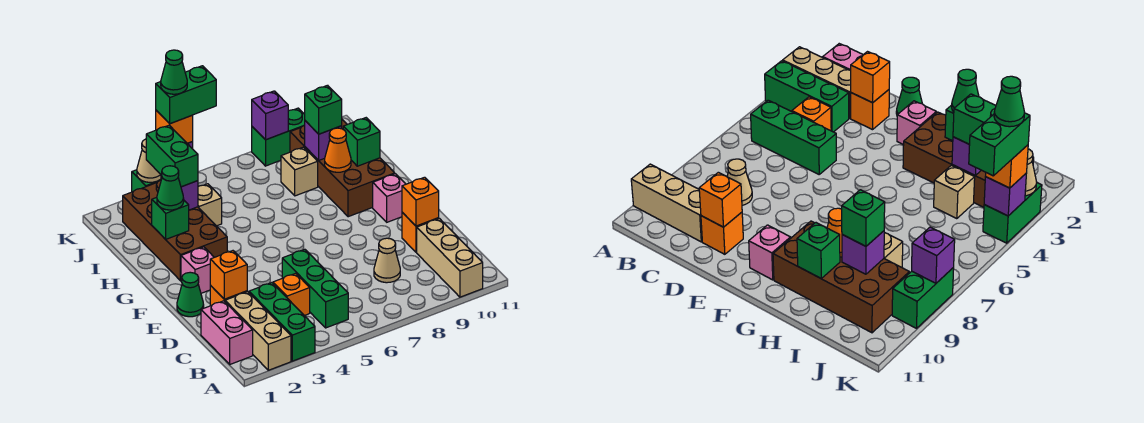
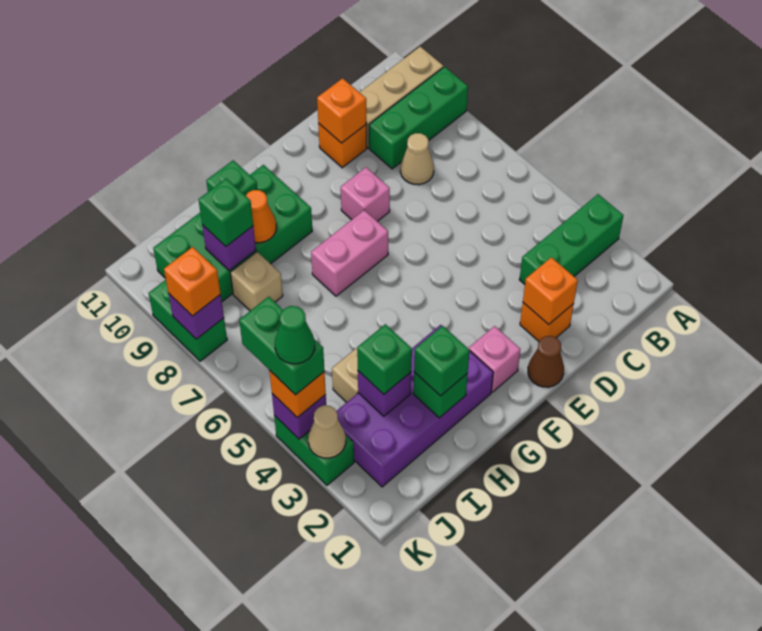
tan brick A2:C2 level 1 -> none
pink brick B1:C1 level 1 -> pink brick F7:G7 level 1
green brick B5:D5 level 1 -> green brick A9:C9 level 1
orange brick C4 level 1 -> orange brick K8 level 3
green cone E1 level 1 -> brown cone E1 level 1
pink brick F10 level 1 -> pink brick E8 level 1
brown brick G2:J3 level 1 -> purple brick G2:J3 level 1
brown brick G9:J10 level 1 -> green brick G9:J10 level 1
green cone H2 level 3 -> green brick H2 level 3
green brick I3:J3 level 3 -> green brick I3 level 3

